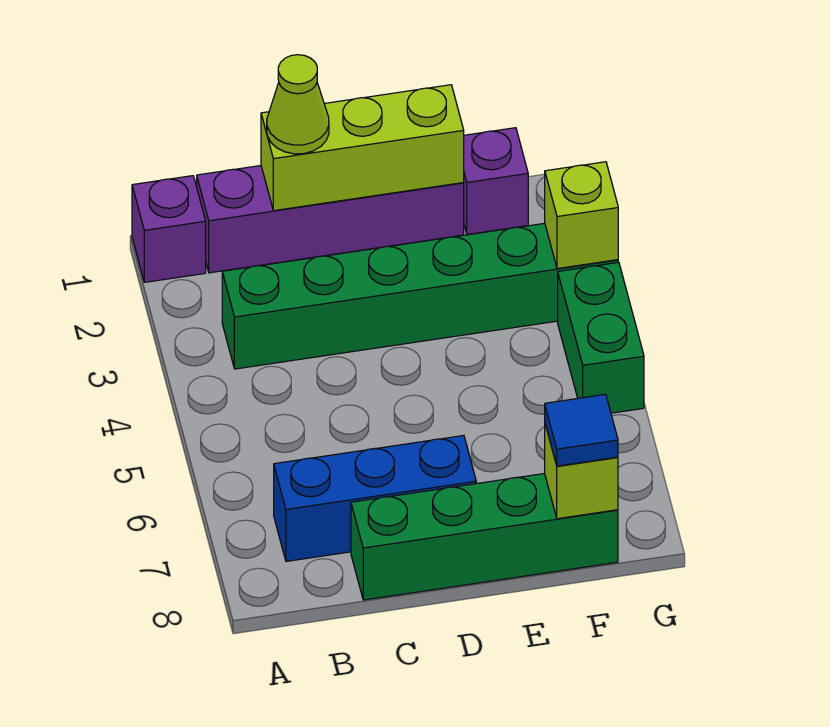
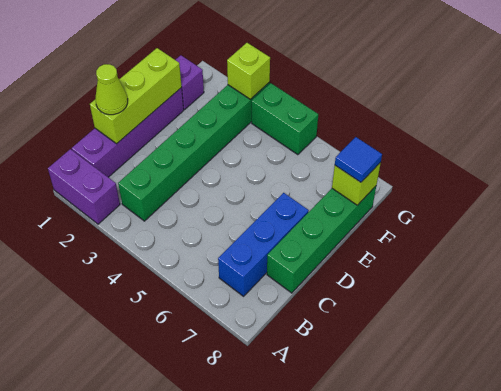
purple brick A1 level 1 -> purple brick A1:A2 level 1

